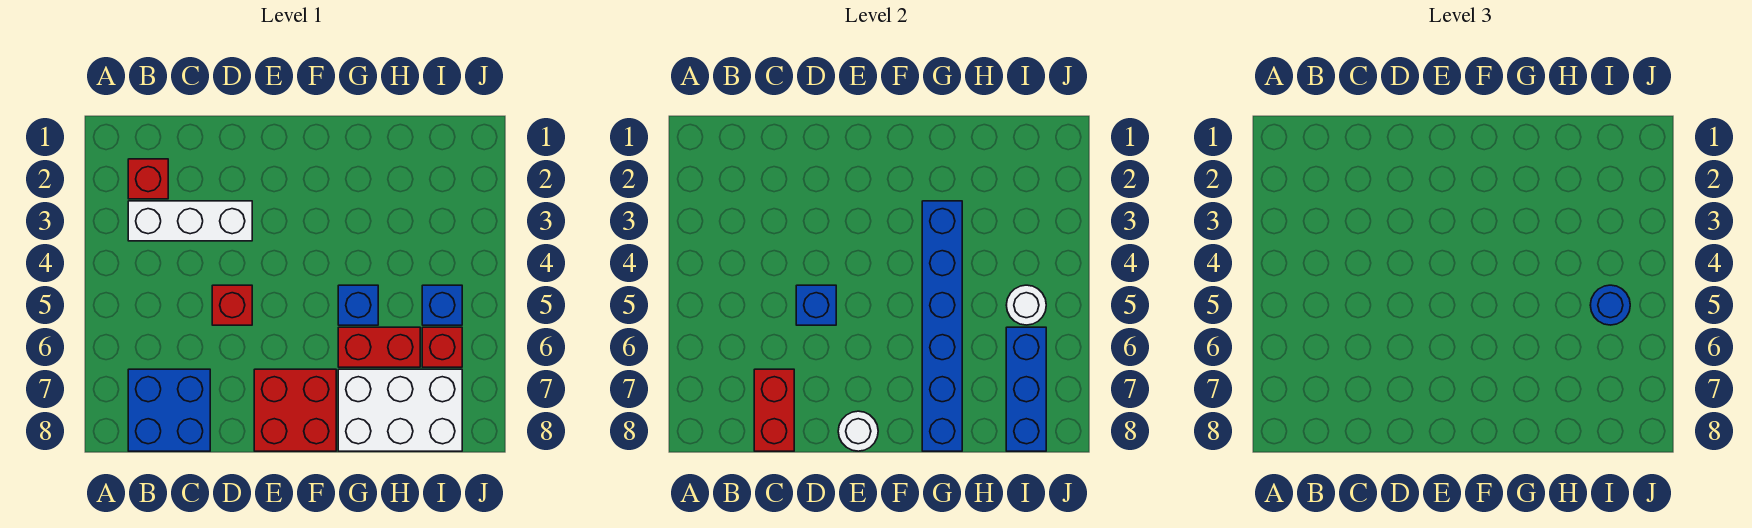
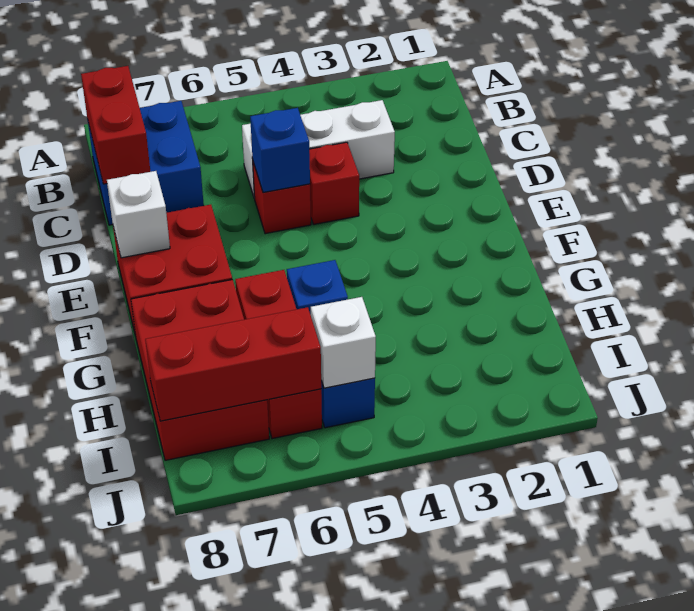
red brick B2 level 1 -> red brick D4 level 1
white brick B3:D3 level 1 -> white brick C3:C5 level 1
red brick C7:C8 level 2 -> red brick B8:C8 level 2
white round brick E8 level 2 -> white brick E8 level 2
blue brick G3:G8 level 2 -> none
white brick G7:I8 level 1 -> red brick G7:I8 level 1
white round brick I5 level 2 -> white brick I5 level 2
blue round brick I5 level 3 -> none
blue brick I6:I8 level 2 -> red brick I6:I8 level 2

